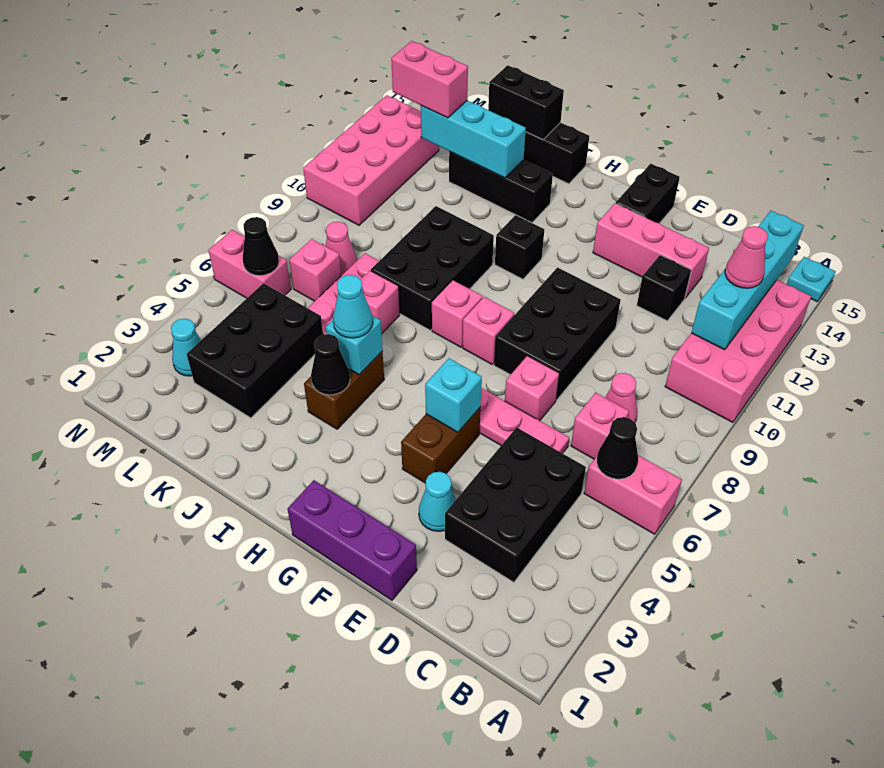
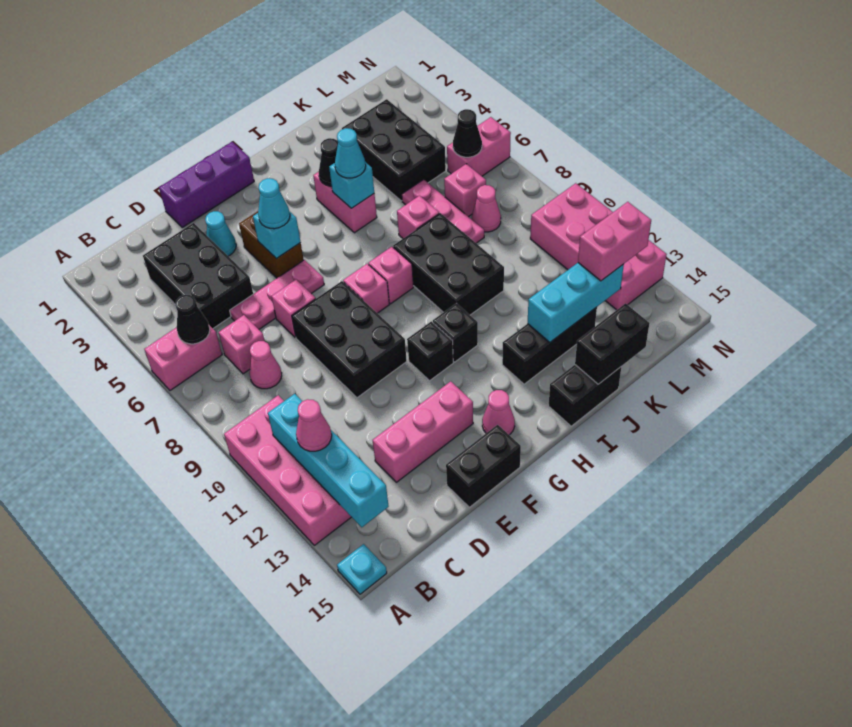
black brick D12 level 1 -> black brick G11 level 1
black brick F14:F15 level 1 -> black brick E15:F15 level 1
none -> pink cone G14 level 1
brown brick I4:I5 level 1 -> pink brick I4:I5 level 1
cyan cone M3 level 1 -> cyan cone F5 level 3

